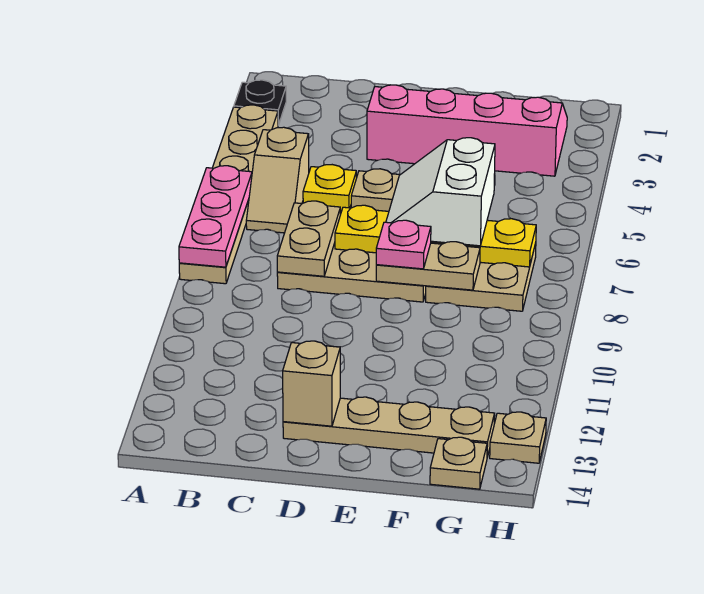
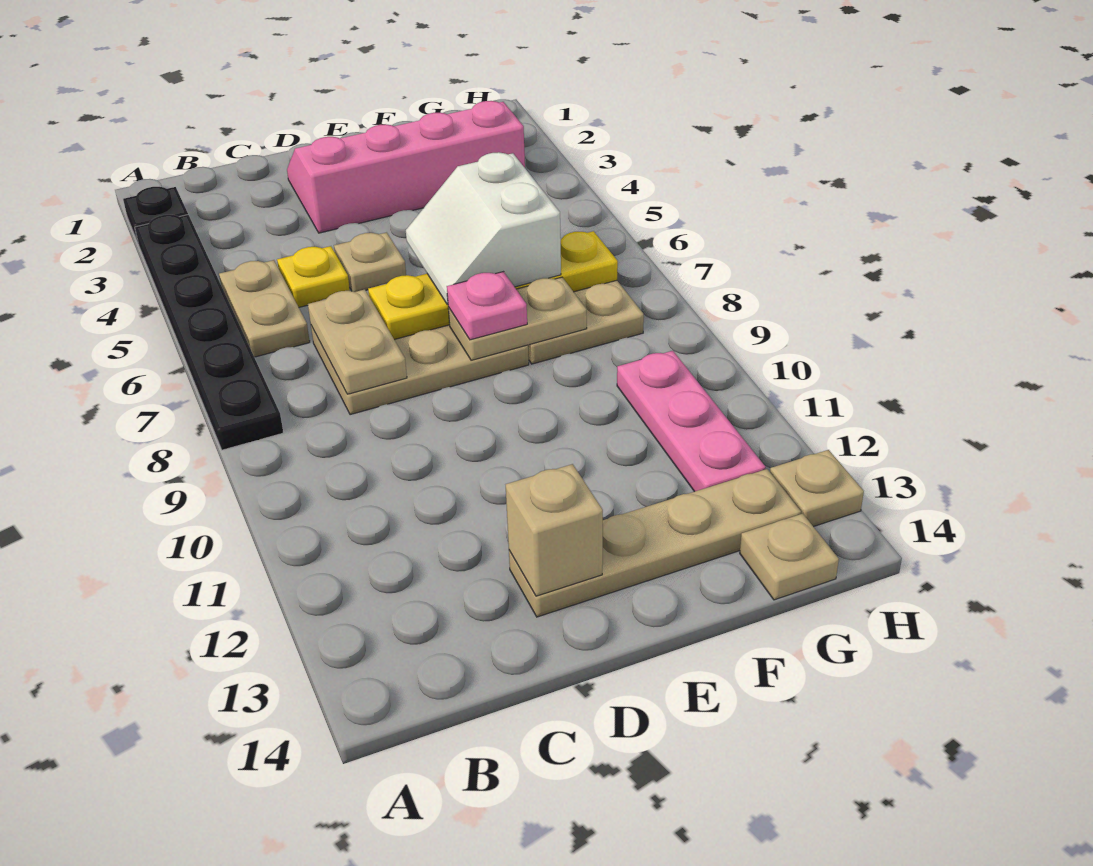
tan plate A3:A8 level 1 -> black plate A3:A8 level 1
pink plate A6:A8 level 2 -> pink plate G10:G12 level 1
tan slope B5:B6 level 1 top 5 -> tan plate B5:B6 level 1

